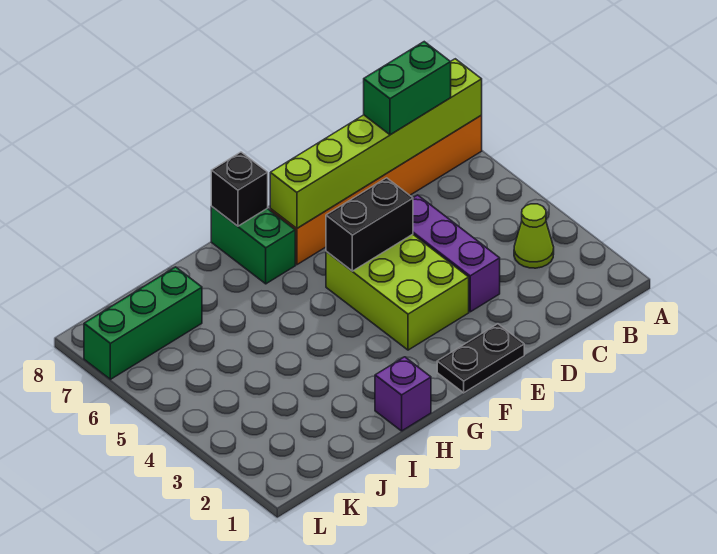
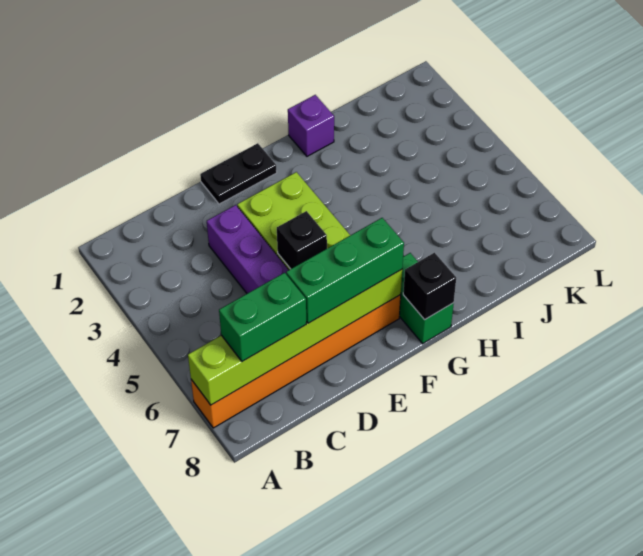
lime cone B3 level 1 -> none
black brick E5:F5 level 2 -> black brick E5 level 2
green brick J7:L7 level 1 -> green brick D7:F7 level 3

